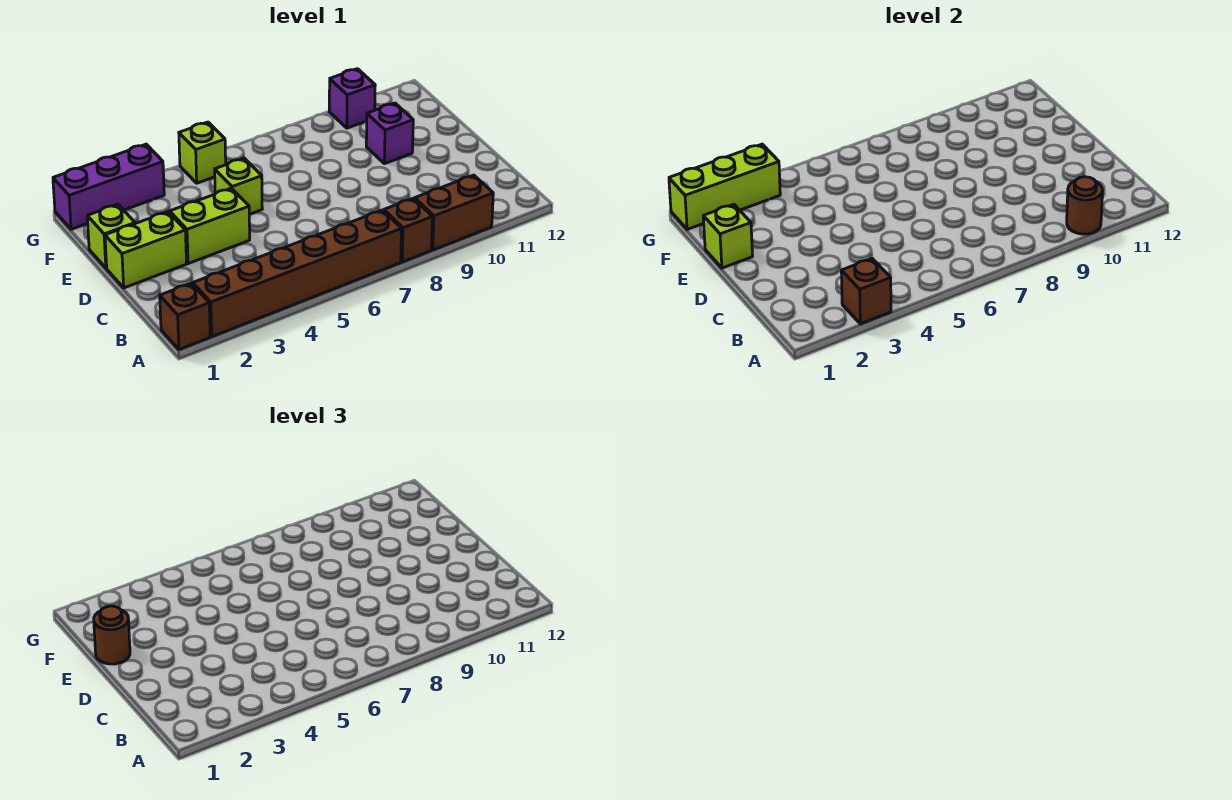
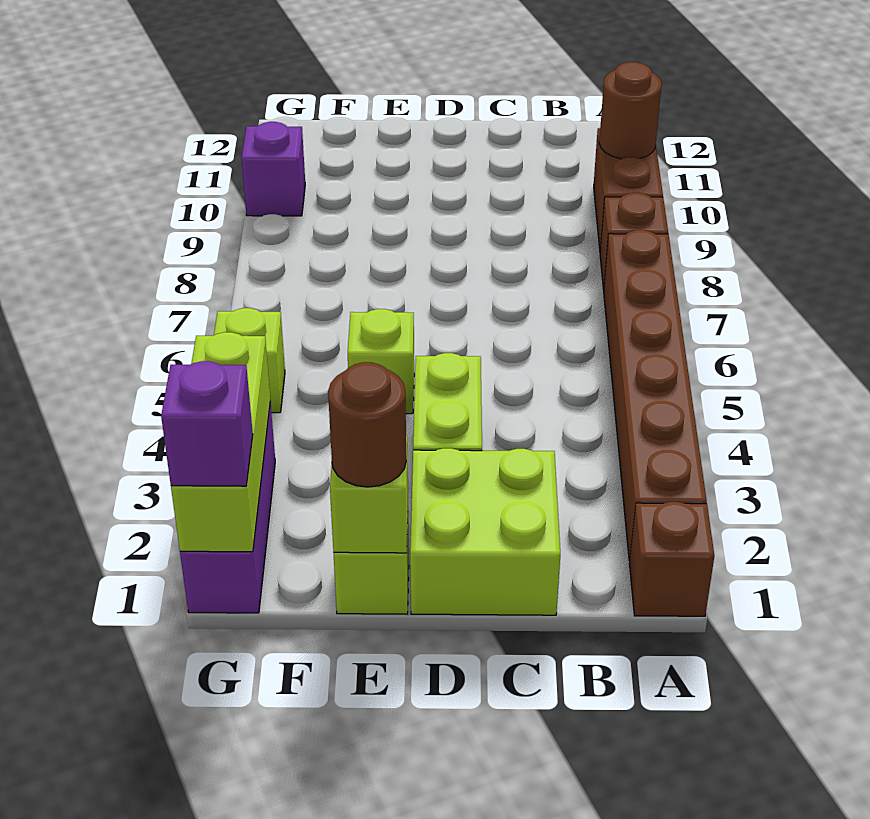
brown brick A3 level 2 -> none
lime brick D1:D2 level 1 -> lime brick C1:D2 level 1
purple brick E10 level 1 -> purple brick G1 level 3

